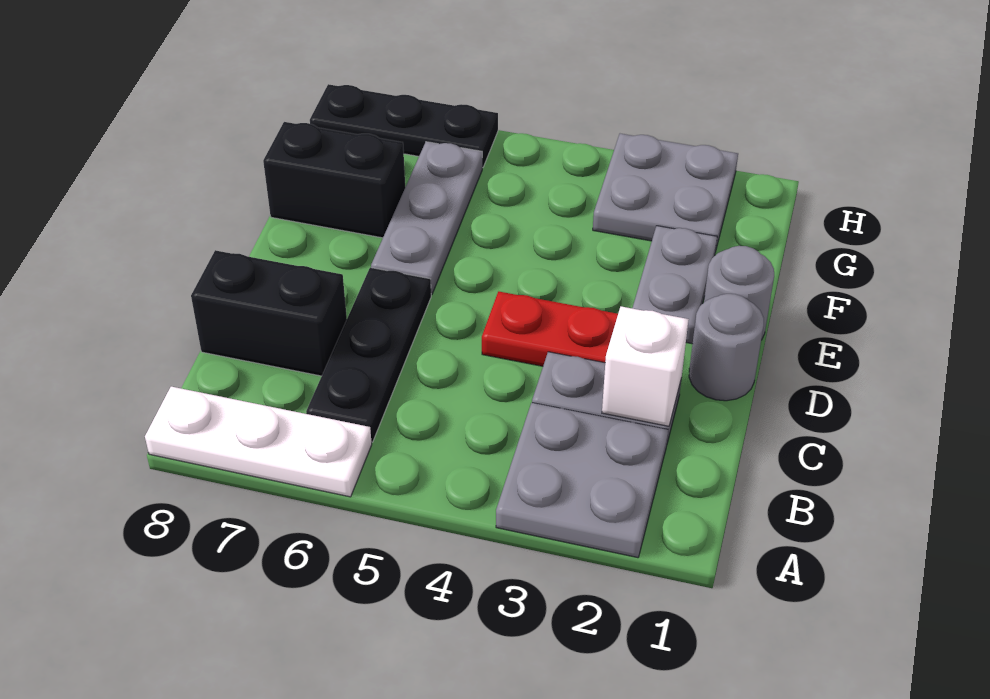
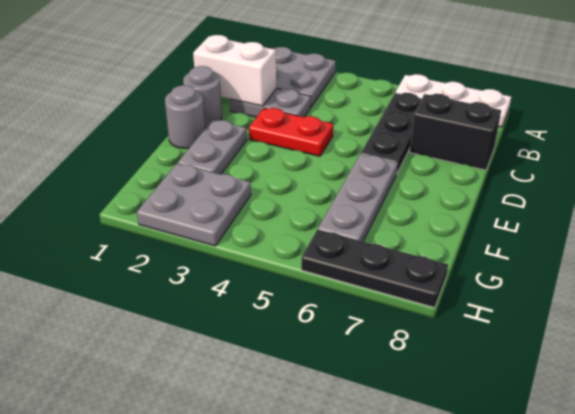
white brick C2 level 2 -> white brick C1:C2 level 2
black brick F7:F8 level 1 -> none

